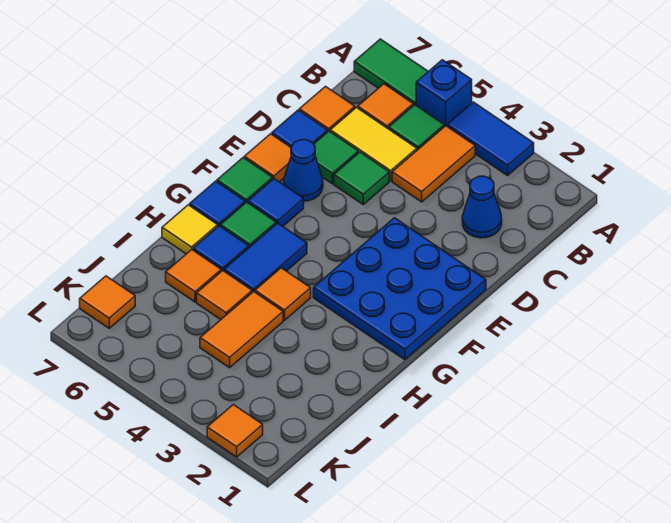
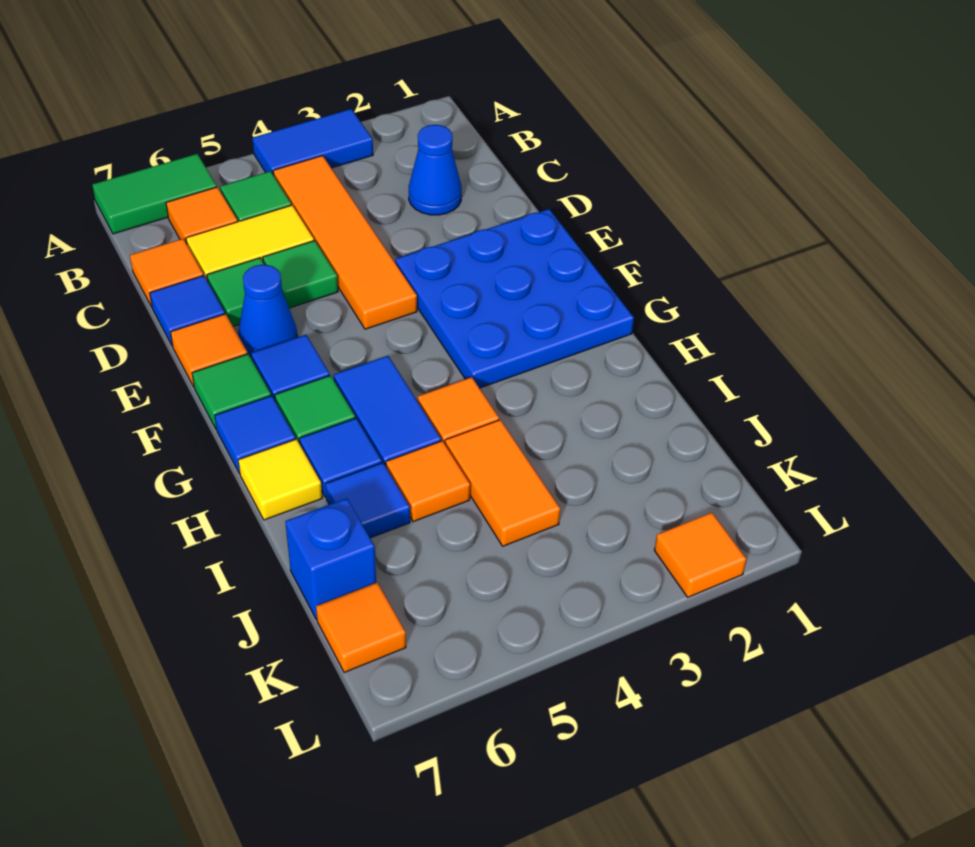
blue brick A5 level 1 -> blue brick J7 level 1
orange tile B4:C4 level 1 -> orange tile B4:E4 level 1
orange tile I6 level 1 -> blue tile I6 level 1

